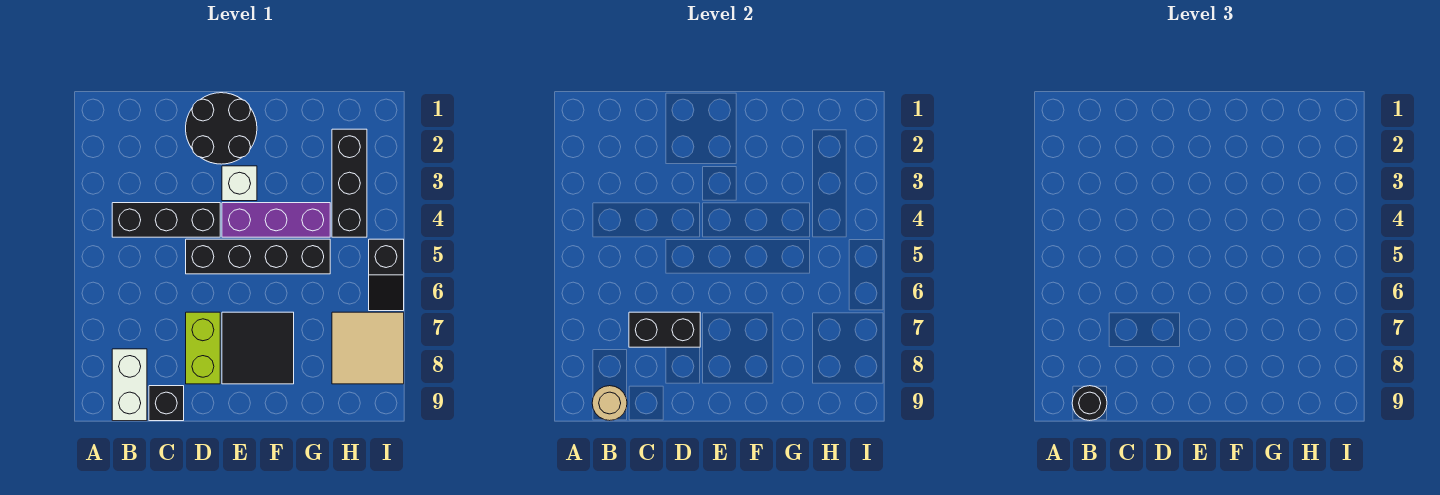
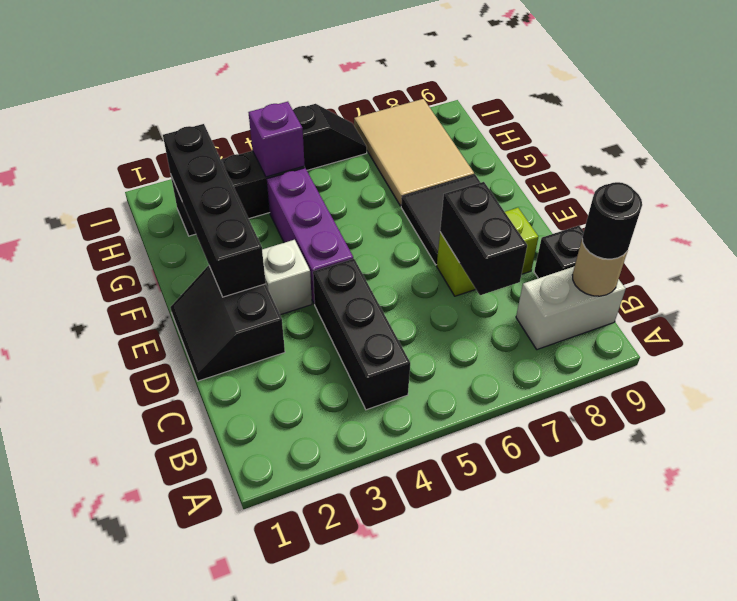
black round brick D1:E2 level 1 -> black slope D1:E2 level 1 top 2
black brick D5:G5 level 1 -> black brick E2:H2 level 2
none -> purple brick H4 level 2
tan tile H7:I8 level 1 -> tan tile G7:I8 level 1

